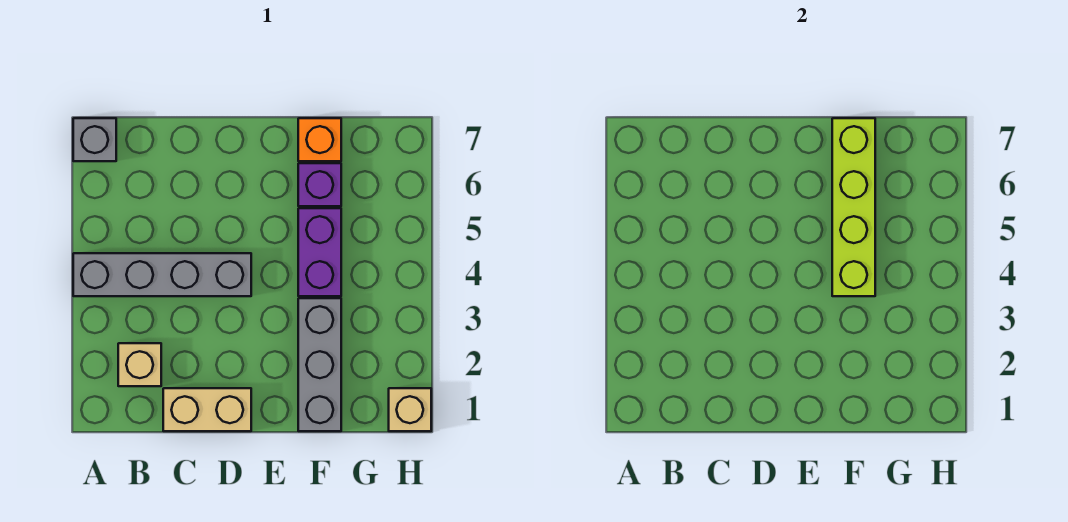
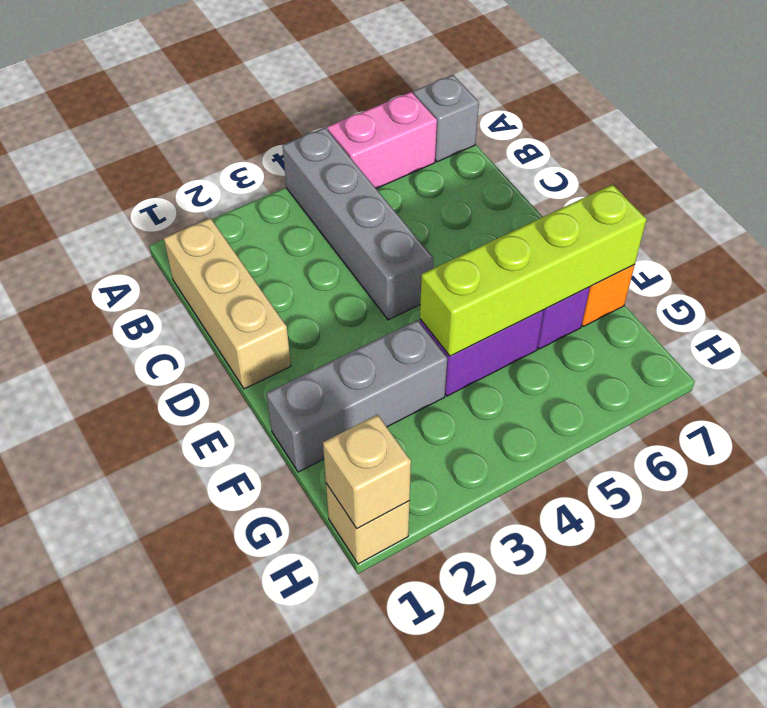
none -> pink brick A5:A6 level 1
tan brick B2 level 1 -> tan brick H1 level 2
tan brick C1:D1 level 1 -> tan brick B1:D1 level 1

